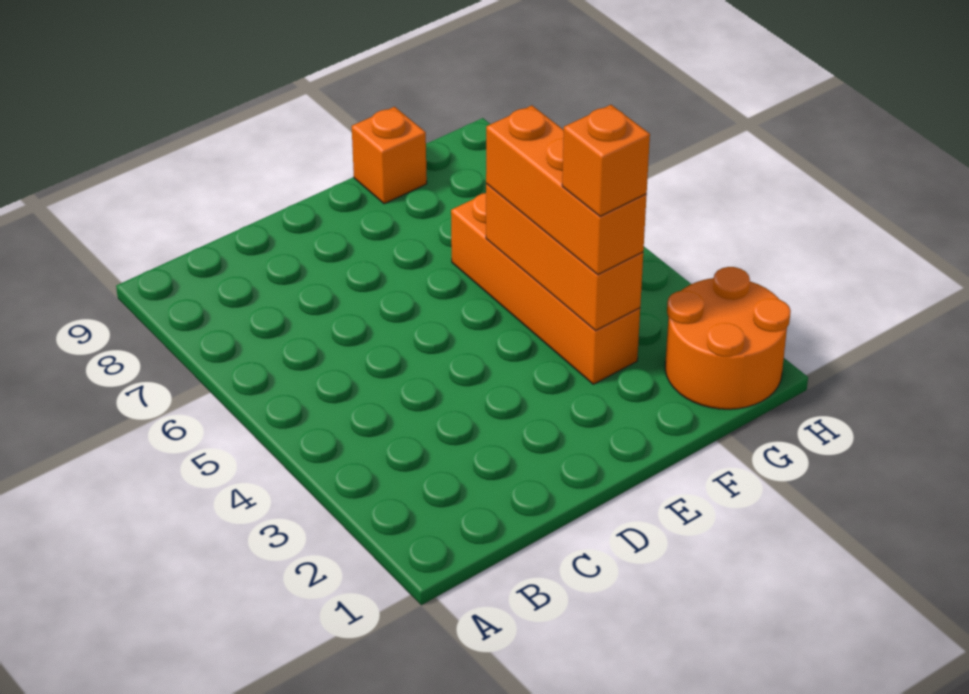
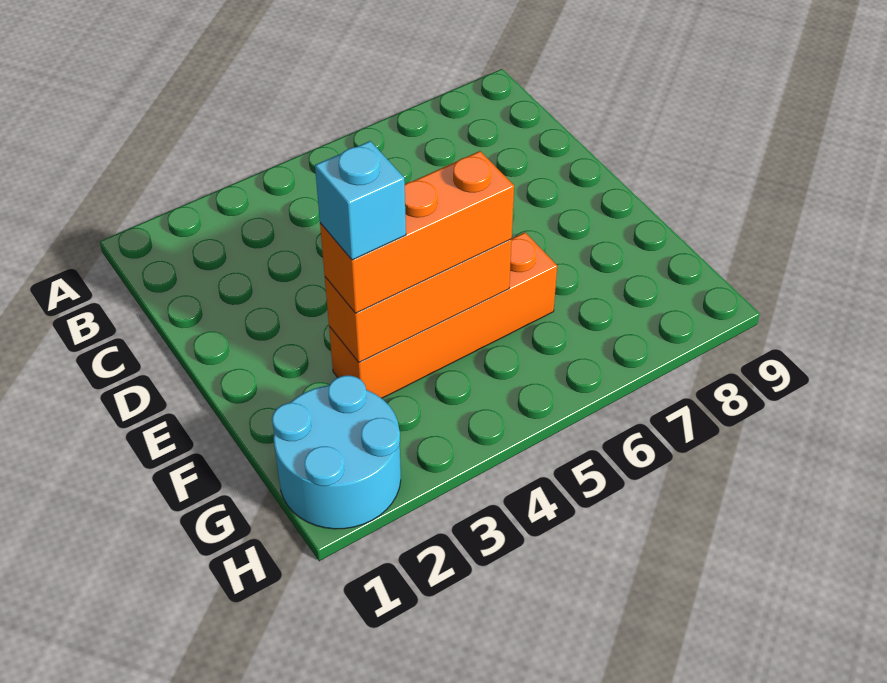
orange brick F3 level 4 -> cyan brick F3 level 4
orange brick F9 level 1 -> none
orange round brick G1:H2 level 1 -> cyan round brick G1:H2 level 1

